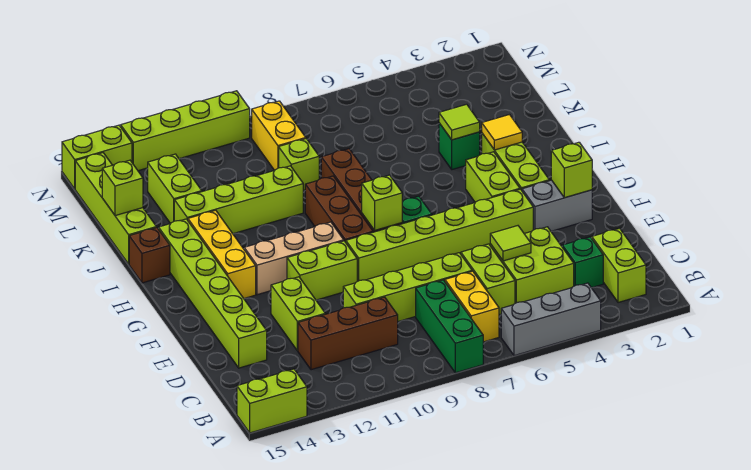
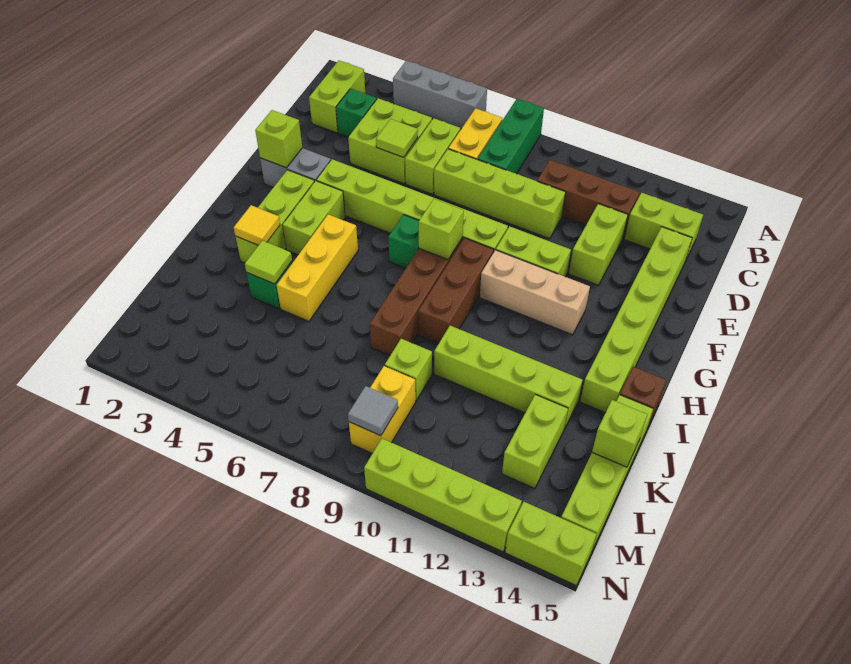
lime brick A14:A15 level 1 -> lime brick C13:C14 level 1
yellow brick G13:I13 level 1 -> yellow brick H5:J5 level 1
none -> grey tile M9 level 2

